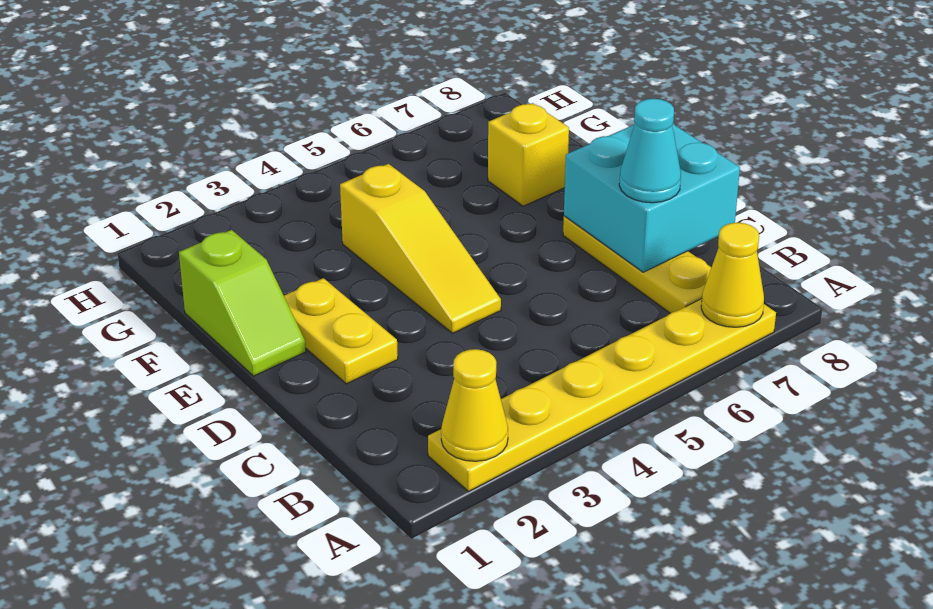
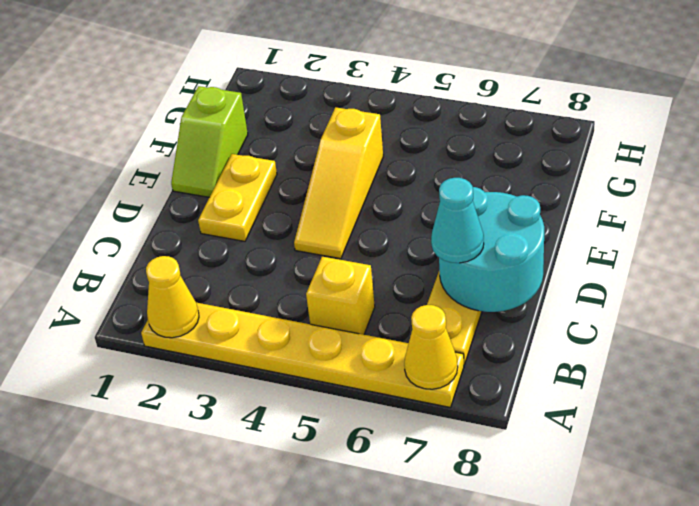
cyan brick C7:D8 level 2 -> cyan round brick C7:D8 level 2
yellow brick F7 level 1 -> yellow brick B5 level 1

